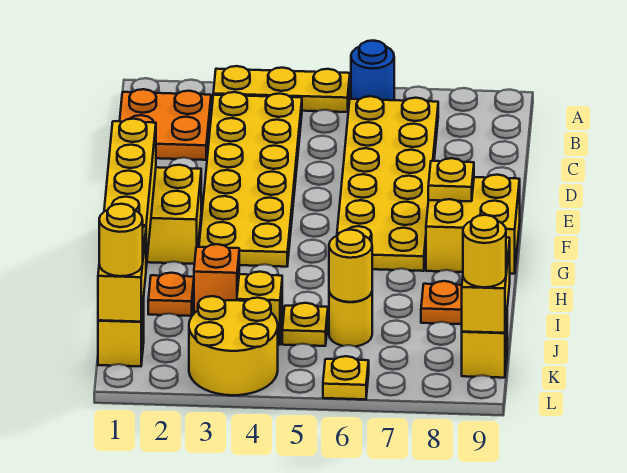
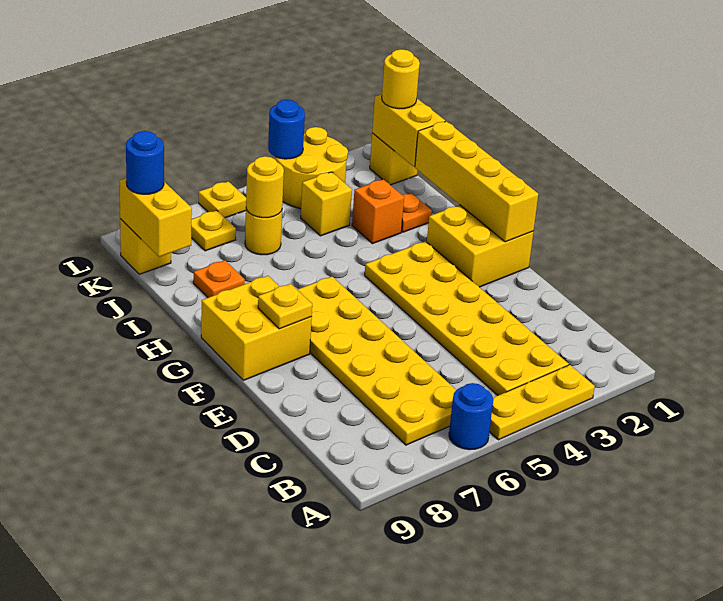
orange plate B1:C2 level 1 -> none
yellow plate J5 level 1 -> yellow plate K7 level 1
yellow round brick K9 level 3 -> blue round brick K9 level 3
none -> blue round brick L4 level 2

